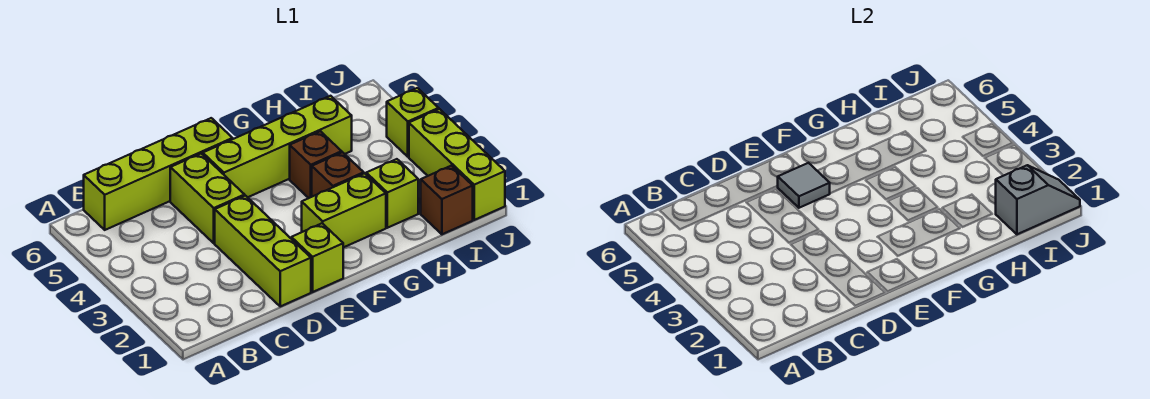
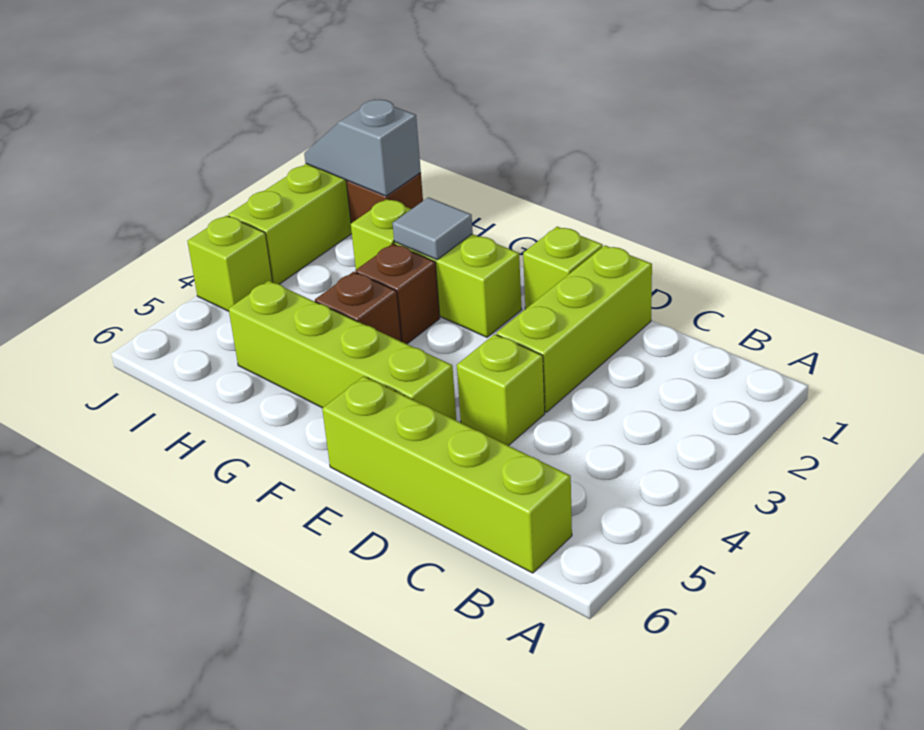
lime brick D4:D5 level 1 -> lime brick D4 level 1
grey tile E5 level 2 -> grey tile G2 level 2

